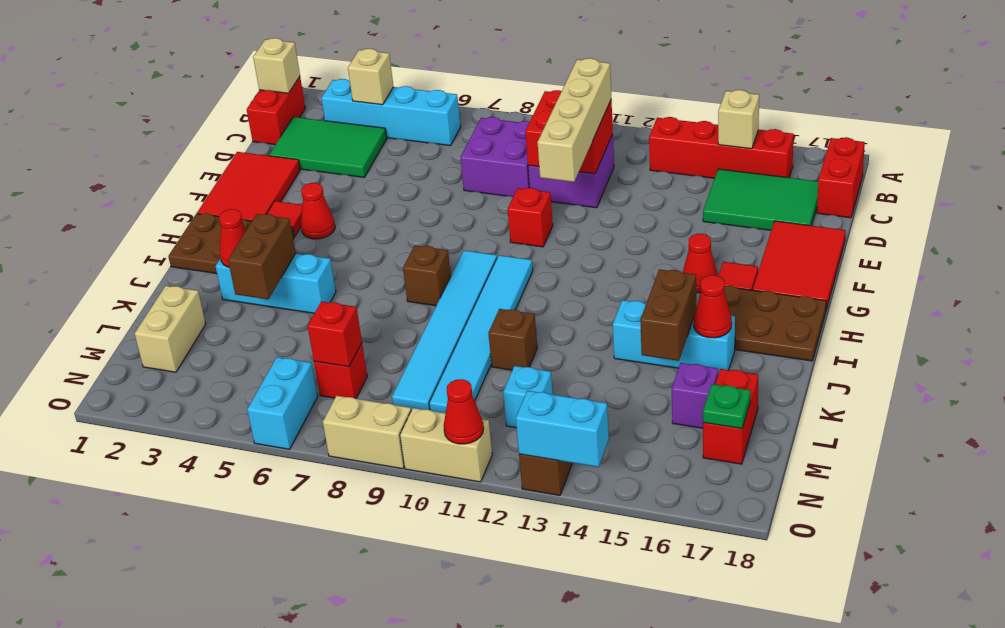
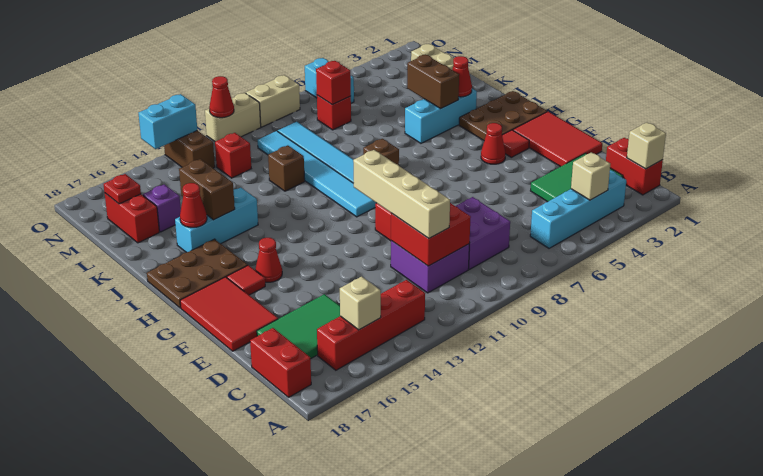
cyan brick M12 level 1 -> red brick M12 level 1
green plate M17 level 2 -> red plate M17 level 2

